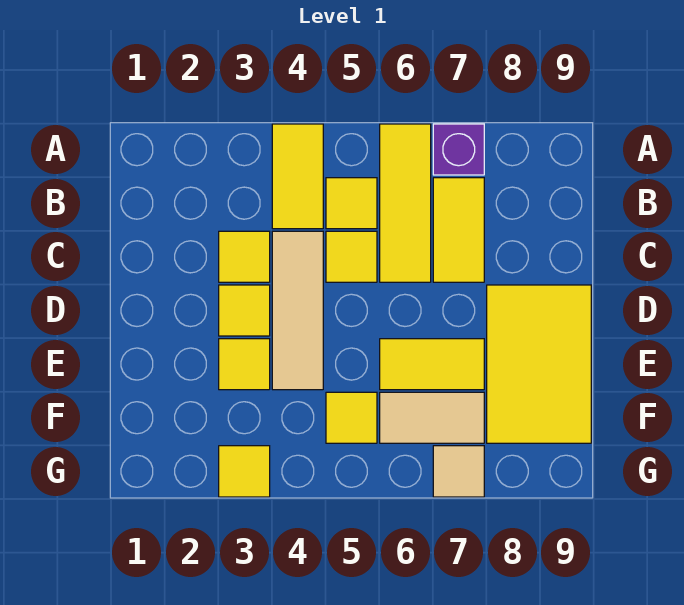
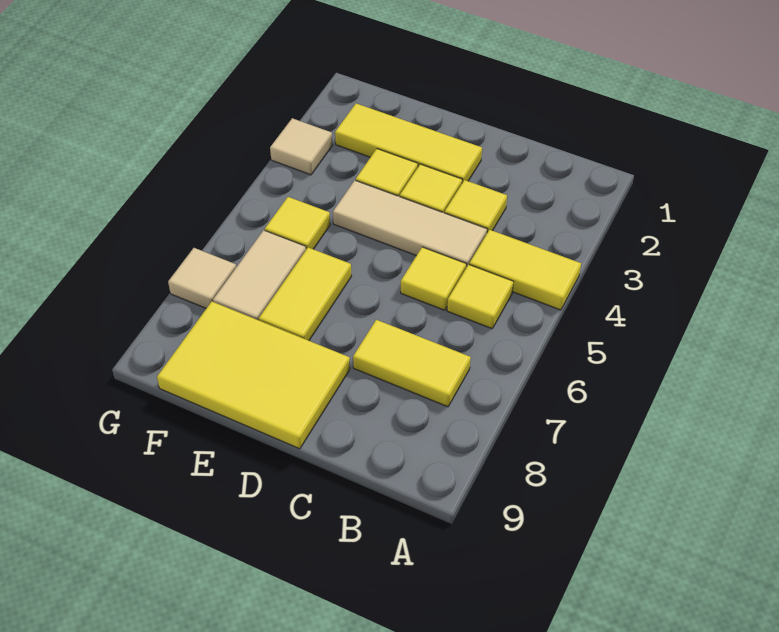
yellow tile A6:C6 level 1 -> yellow tile D2:F2 level 1
purple brick A7 level 1 -> none
yellow tile G3 level 1 -> tan tile G3 level 1

